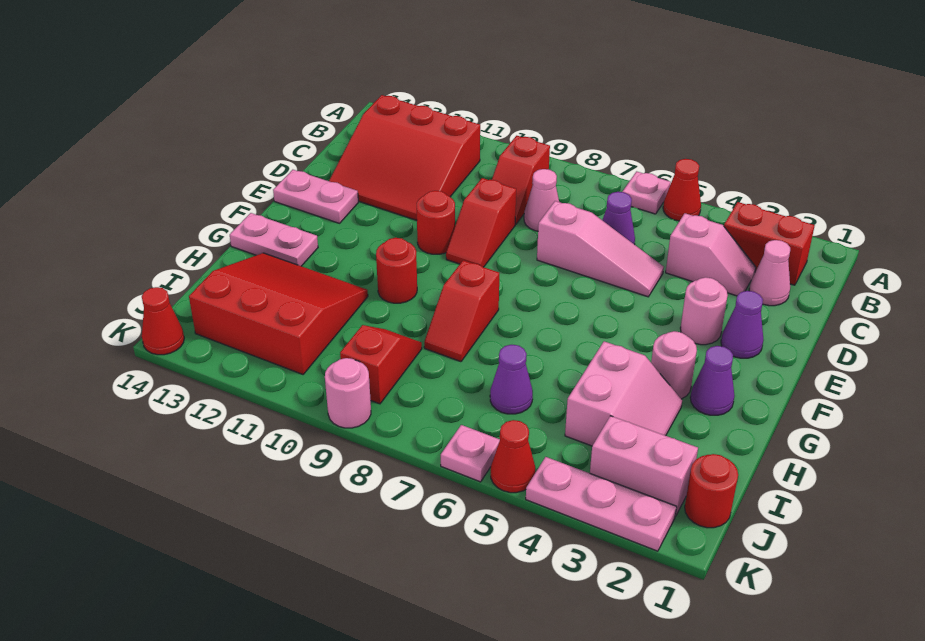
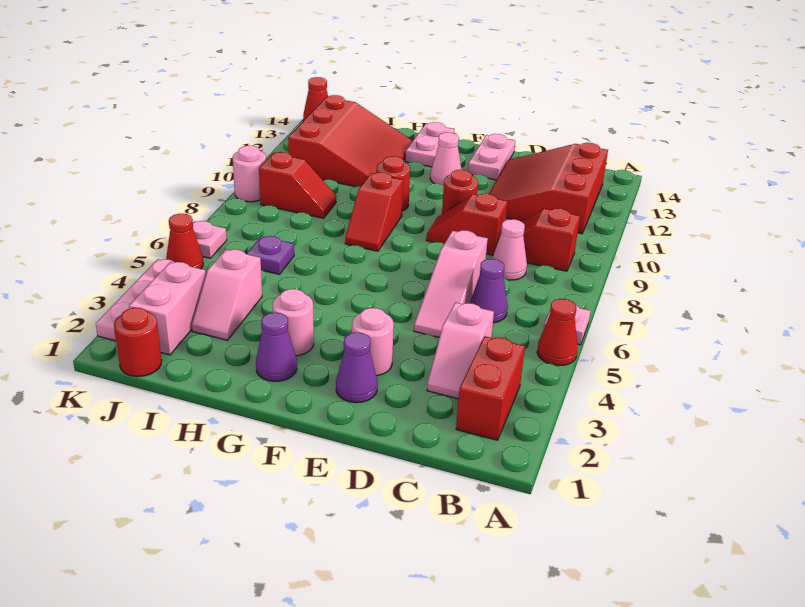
pink cone C2 level 1 -> pink cone F12 level 1
red slope G8:H8 level 1 top G -> red slope G8:G9 level 1 top 9
pink slope H3:I4 level 1 top 4 -> pink slope I3:I4 level 1 top 4
purple cone I6 level 1 -> purple plate I6 level 1

